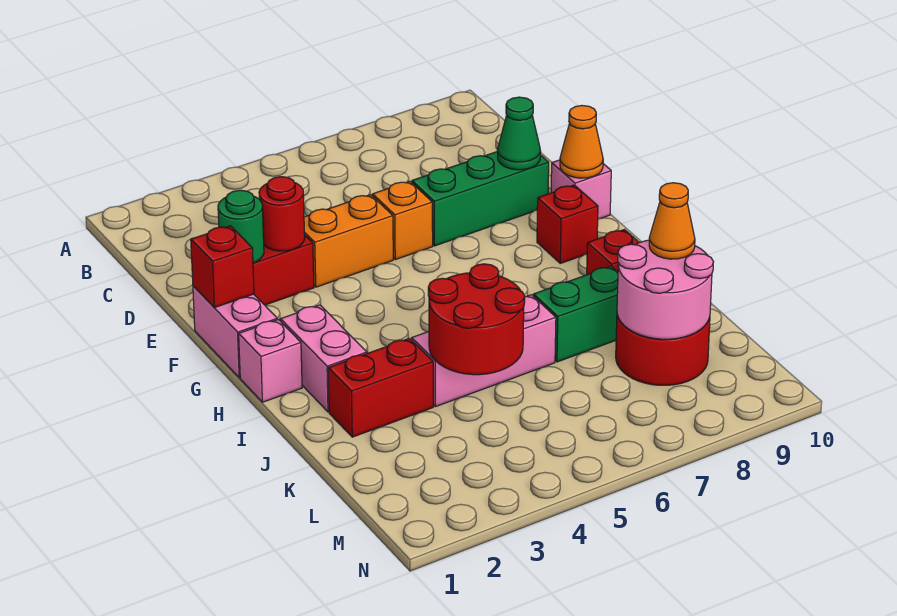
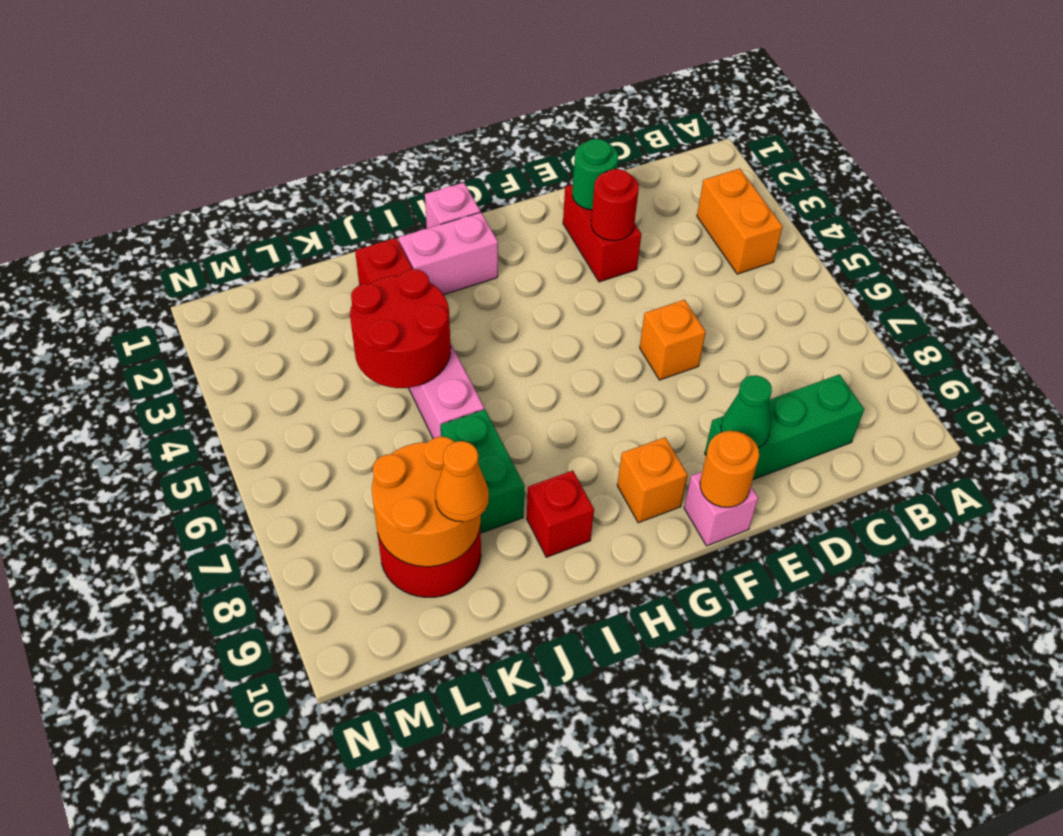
orange brick E4:E5 level 1 -> orange brick B3:B4 level 1
green brick E7:E9 level 1 -> green brick C9:E9 level 1
pink brick F1:G1 level 1 -> none
red brick F1 level 2 -> none
orange cone F10 level 2 -> orange round brick F10 level 2
red brick G9 level 1 -> orange brick G9 level 1
pink round brick K8:L9 level 2 -> orange round brick K8:L9 level 2

